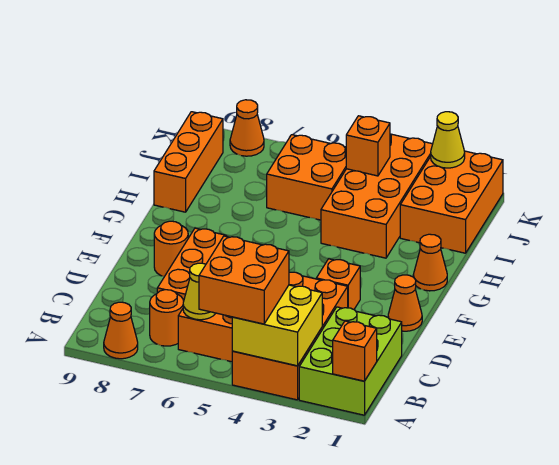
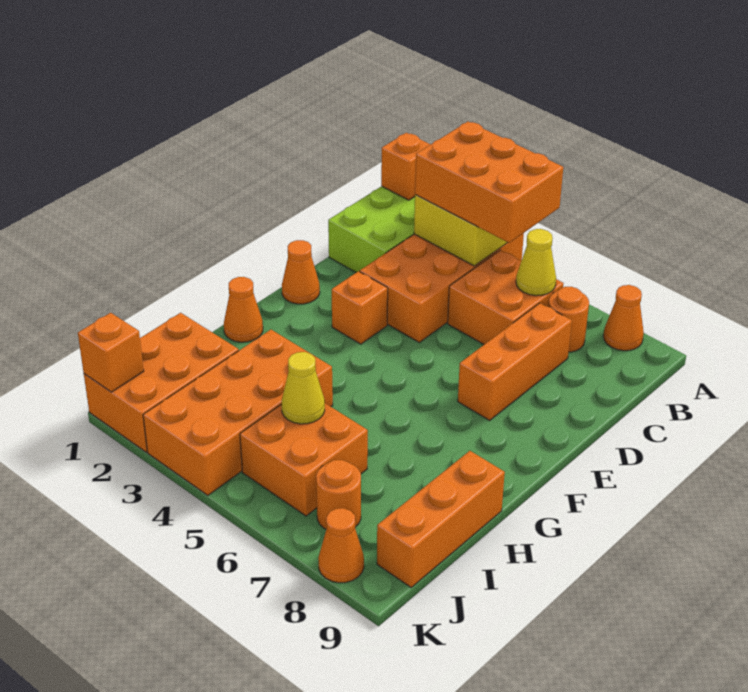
orange brick A4:B5 level 3 -> orange brick A3:B5 level 3
orange round brick E8 level 1 -> orange round brick J7 level 1
orange brick J4 level 2 -> orange brick K1 level 2
yellow cone K2 level 2 -> yellow cone I5 level 2

